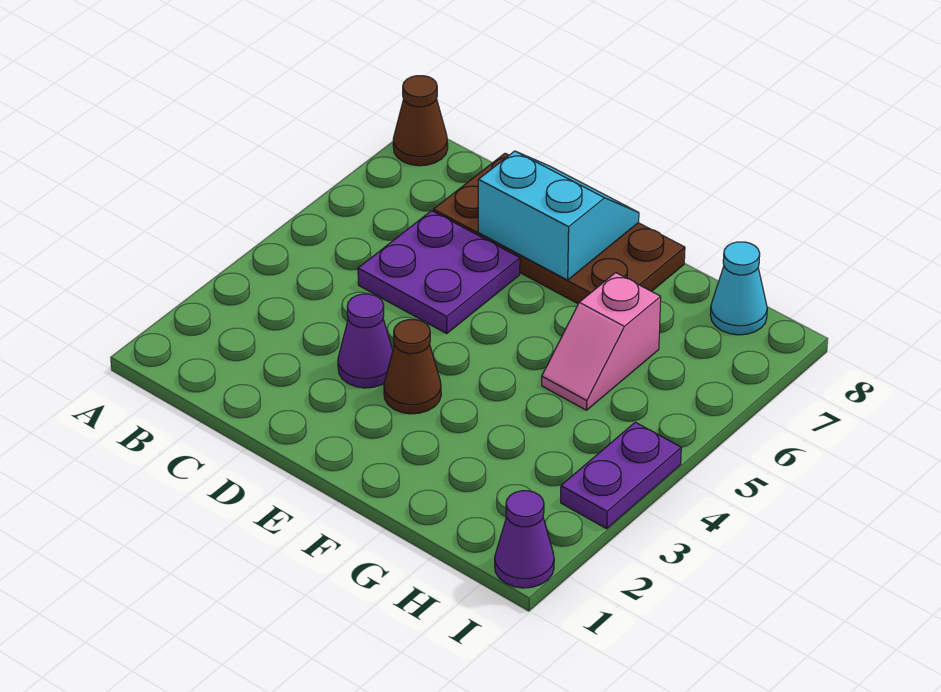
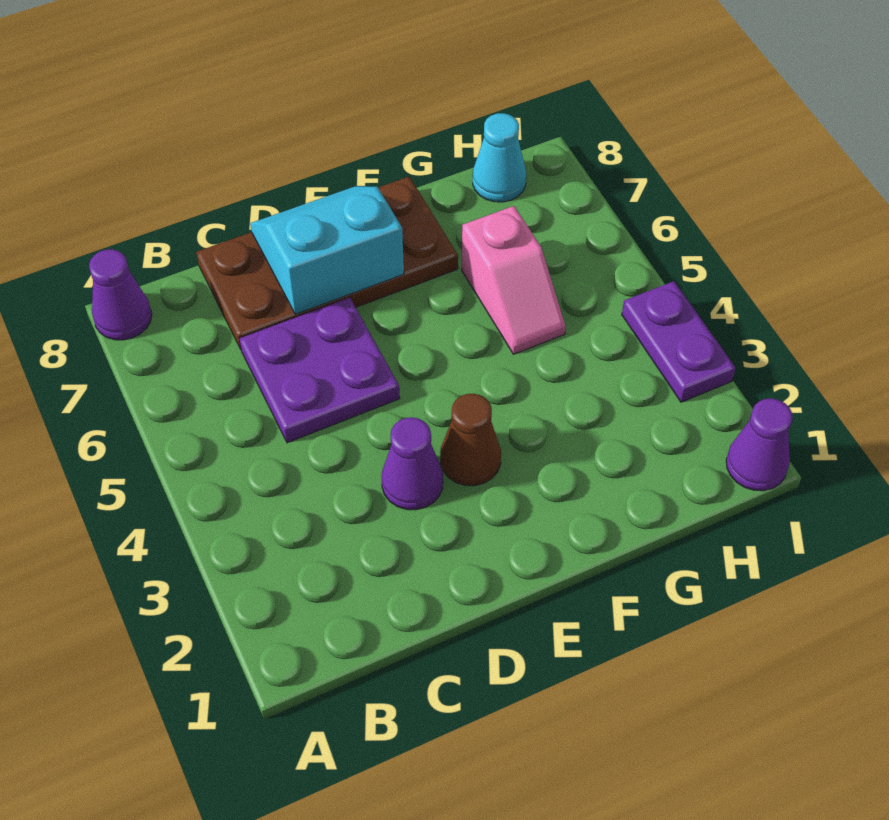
brown cone A8 level 1 -> purple cone A8 level 1

